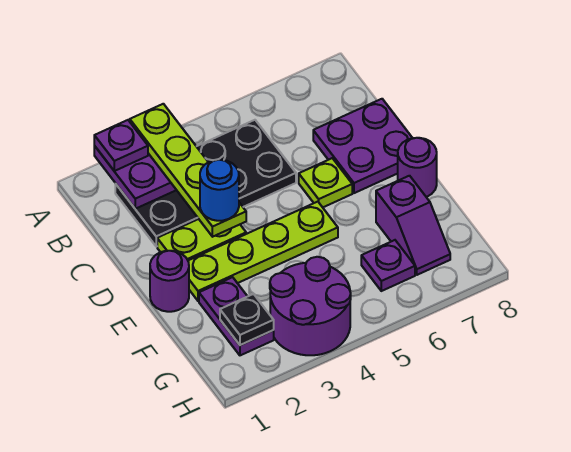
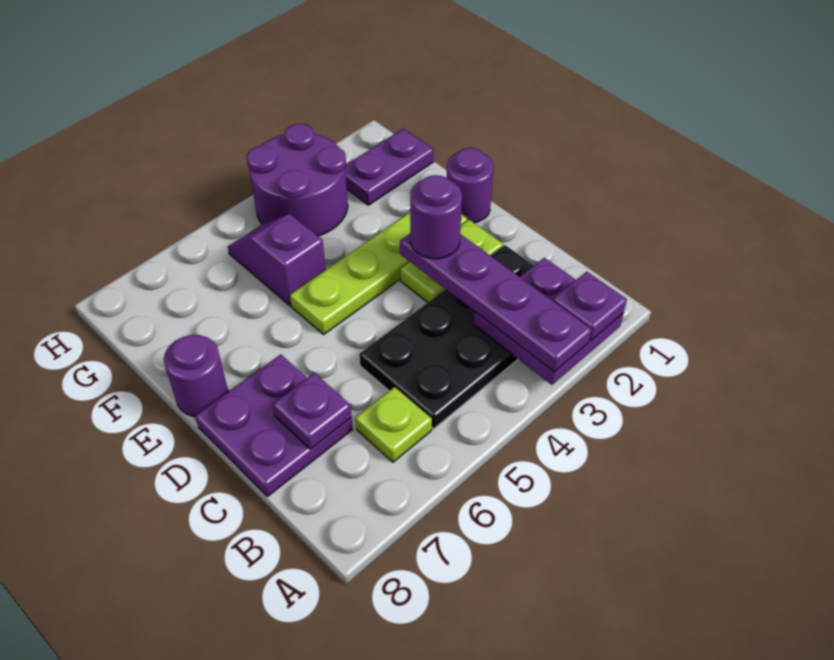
lime plate A3:D3 level 3 -> purple plate A3:D3 level 3
blue round brick D3 level 4 -> purple round brick D3 level 4
lime plate D6 level 1 -> lime plate B6 level 1
purple plate F2:G2 level 1 -> purple plate G1:G2 level 1
purple slope F7:G7 level 1 top F -> purple slope F5:G5 level 1 top F
black plate G2 level 2 -> none
purple plate G6 level 1 -> purple plate C7 level 2

